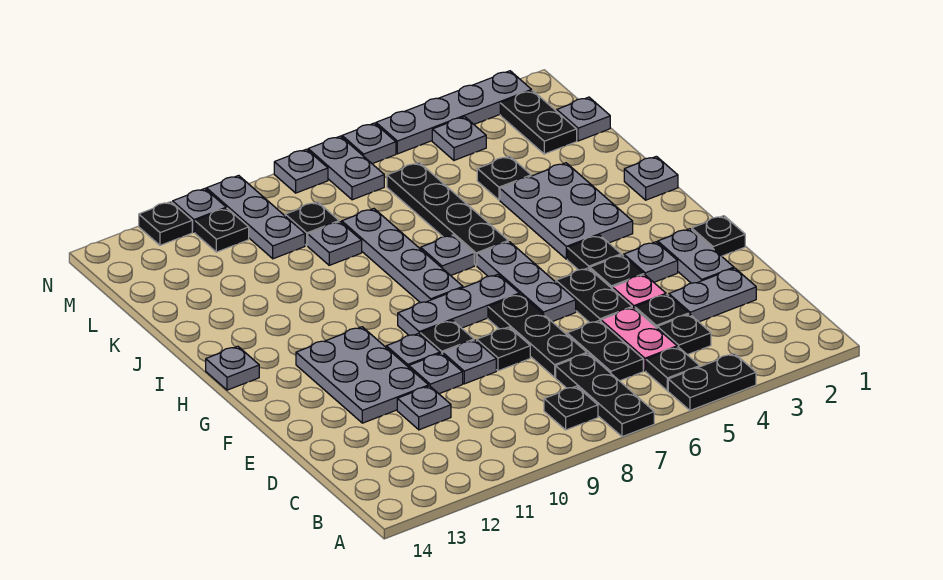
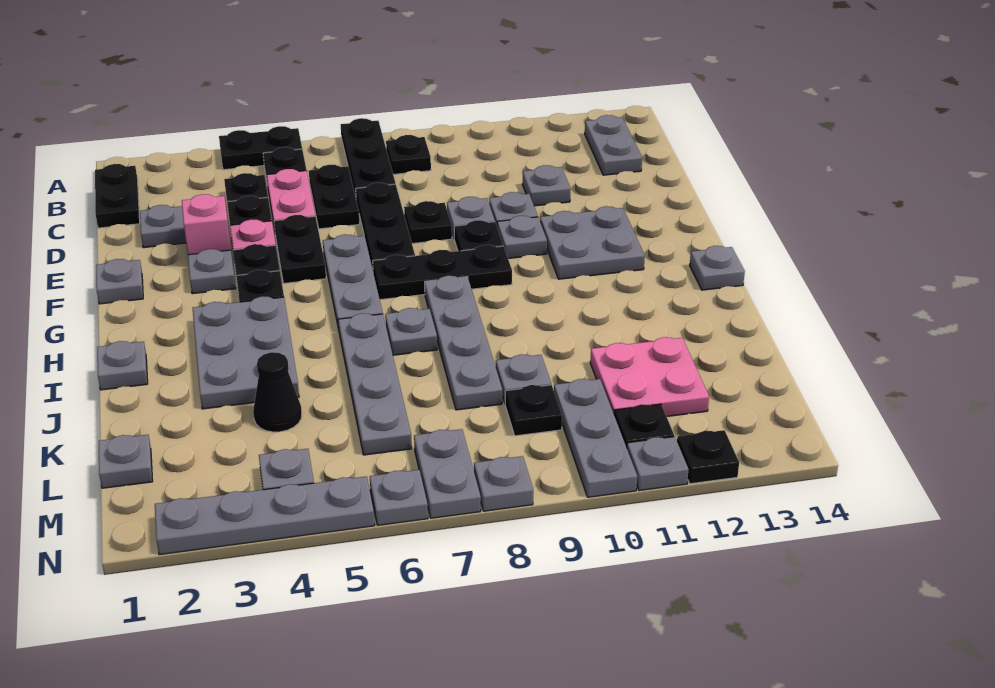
grey plate E2:F2 level 1 -> grey plate B13:C13 level 1
none -> pink brick E3 level 1
grey plate E11:G12 level 1 -> grey plate F11:G12 level 1
black plate F1 level 1 -> grey plate F1 level 1
grey plate G7:G9 level 1 -> black plate G7:G9 level 1
black plate I6:L6 level 1 -> grey plate I6:L6 level 1
black plate K4 level 1 -> black cone K4 level 1
none -> pink plate K11:L12 level 1
black plate L2:M2 level 1 -> black plate B1:C1 level 1

